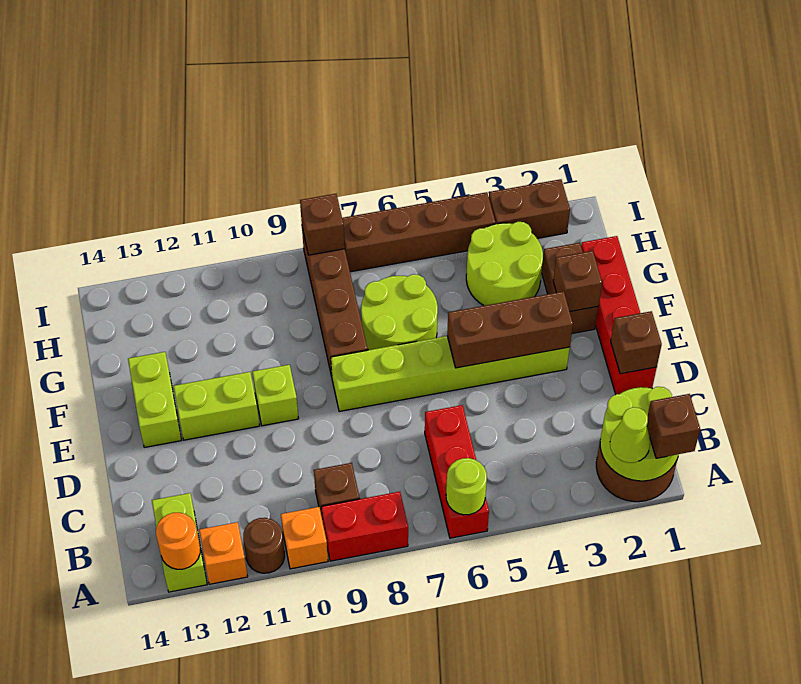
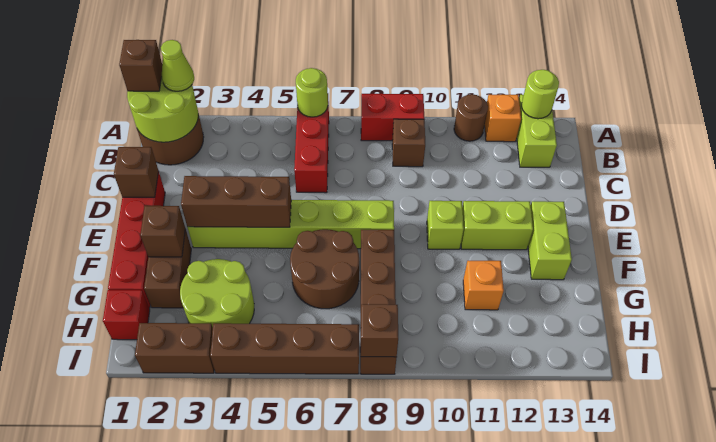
orange brick A10 level 1 -> orange brick G11 level 1
orange round brick A13 level 2 -> lime round brick A13 level 2
lime round brick F6:G7 level 1 -> brown round brick F6:G7 level 1
none -> red brick H1 level 1

